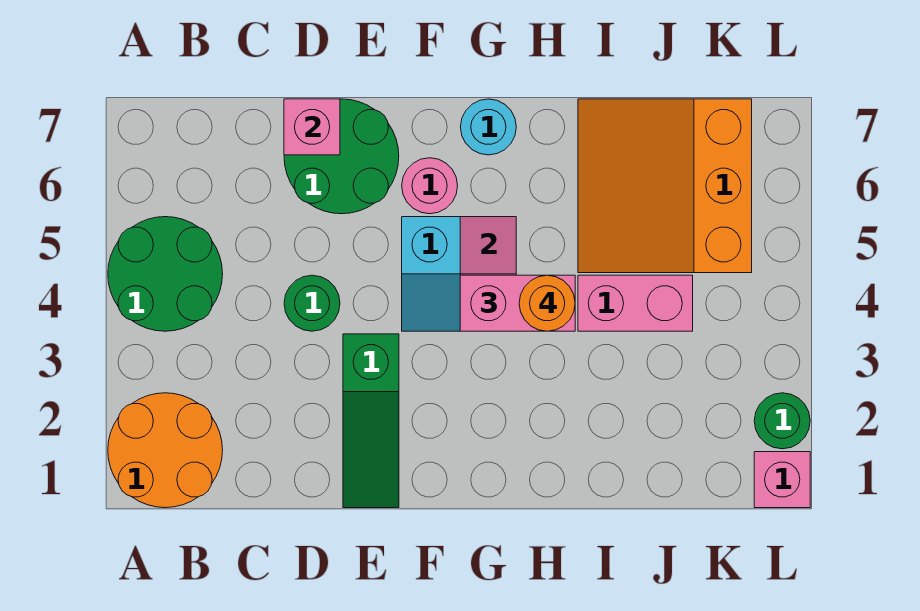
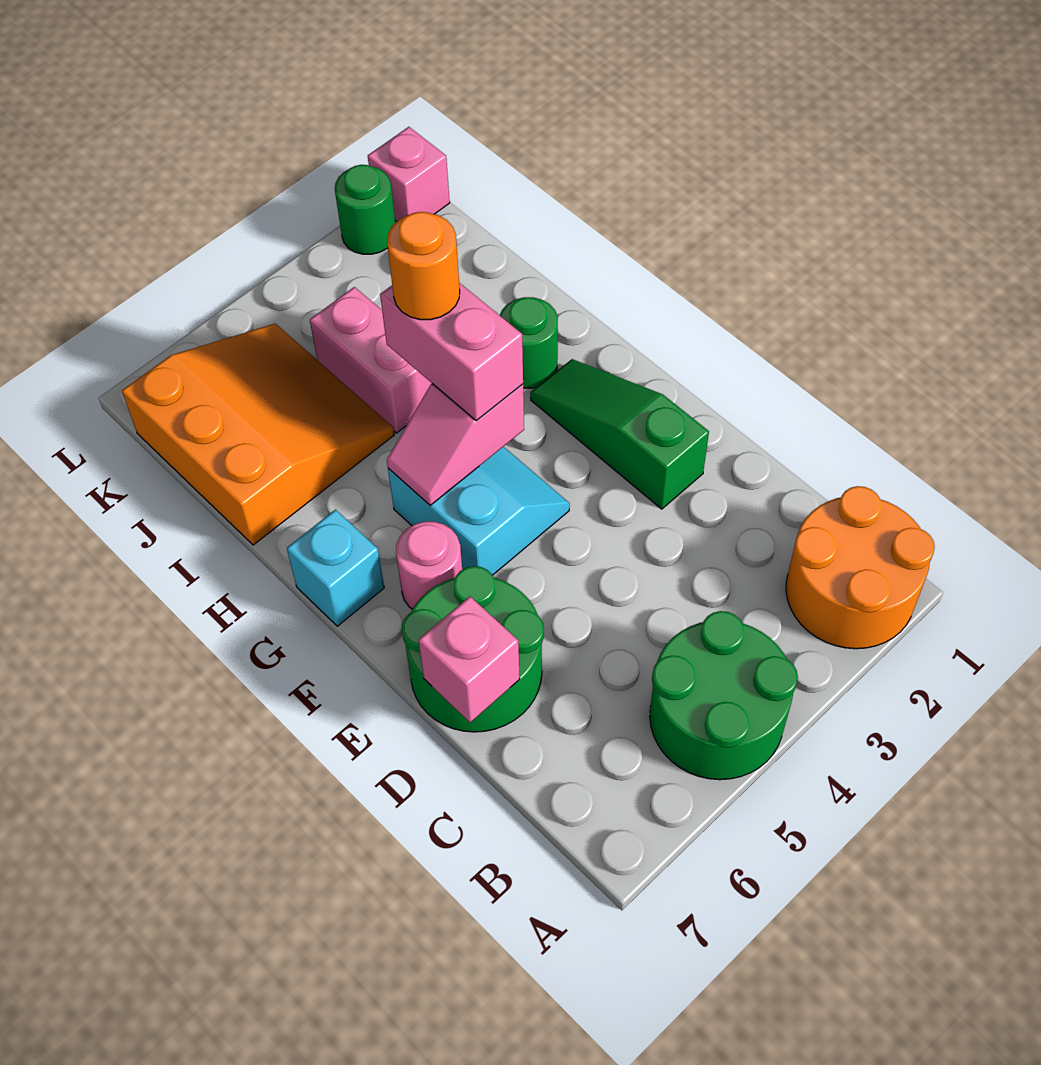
green round brick D4 level 1 -> green round brick H2 level 1
green slope E1:E3 level 1 top 3 -> green slope E2:G2 level 1 top E
cyan round brick G7 level 1 -> cyan brick G7 level 1
orange slope I5:K7 level 1 top K -> orange slope I5:K7 level 1 top 7

